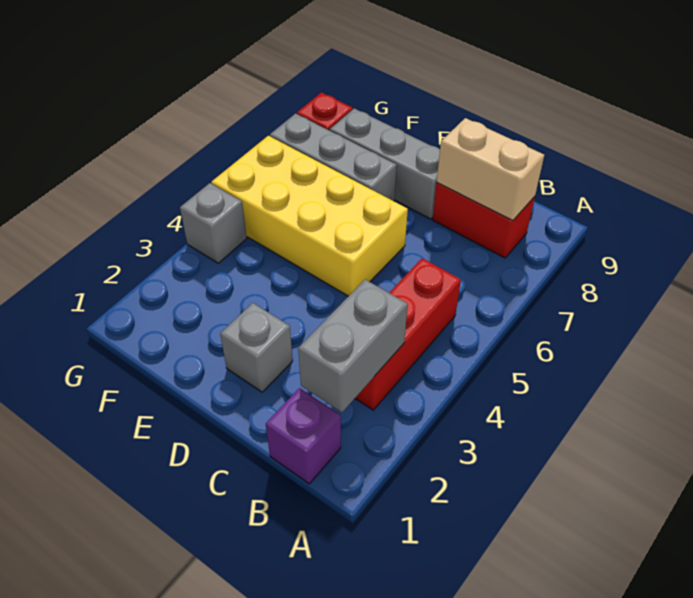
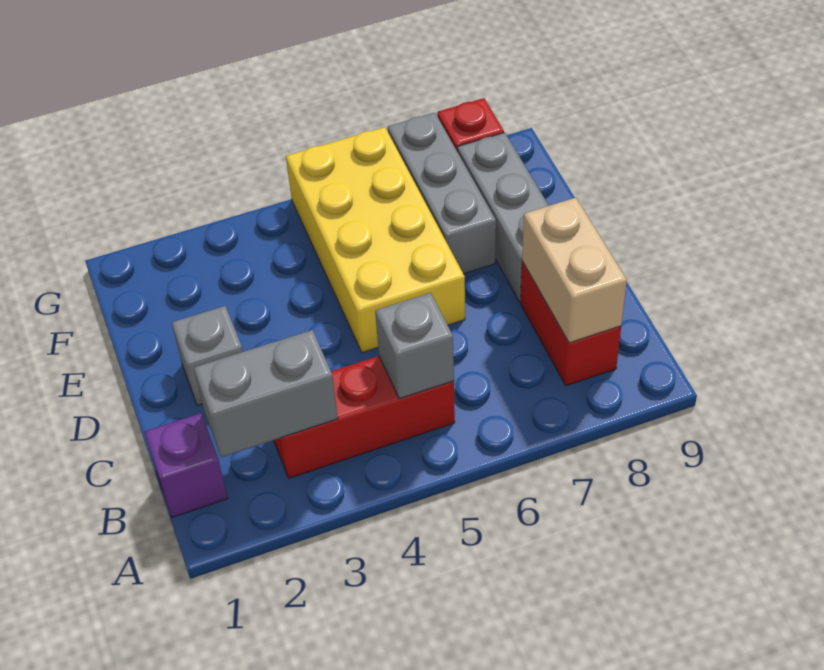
grey brick G4 level 1 -> grey brick B5 level 2

